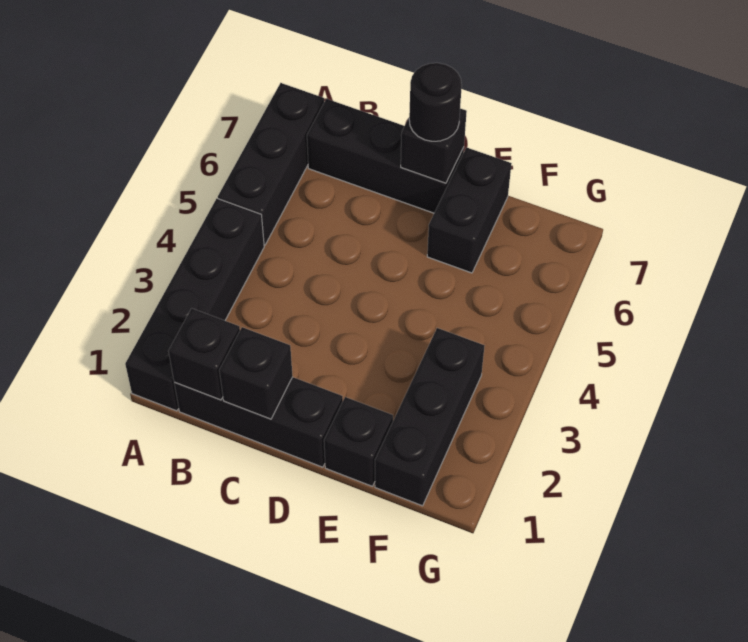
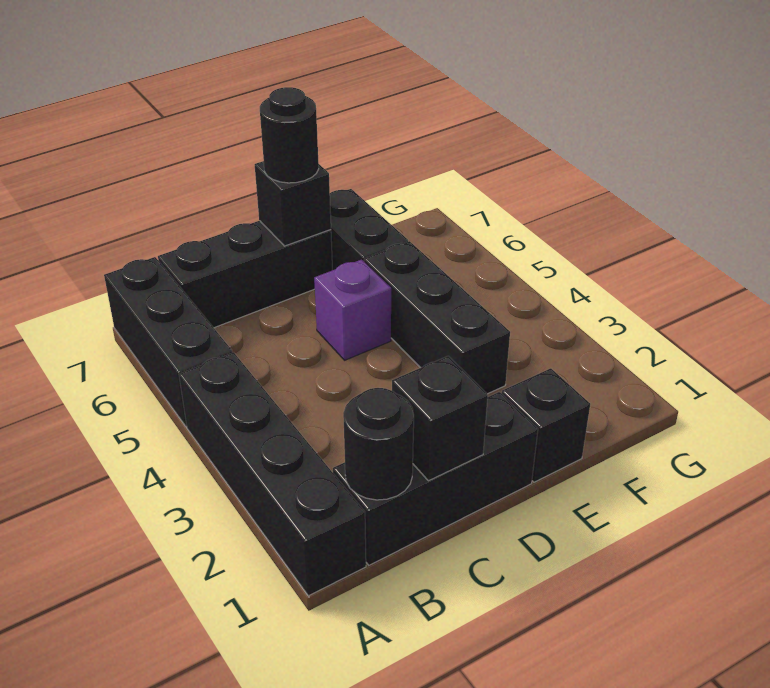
black brick B1 level 2 -> black round brick B1 level 2
none -> purple brick D5 level 1
black brick F1:F3 level 1 -> black brick E3:E5 level 1

